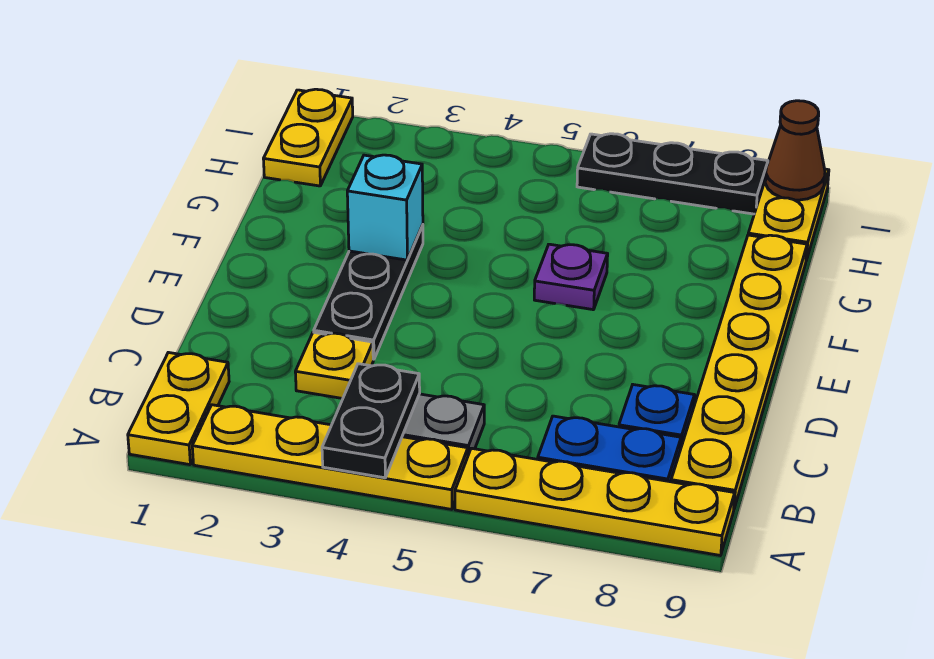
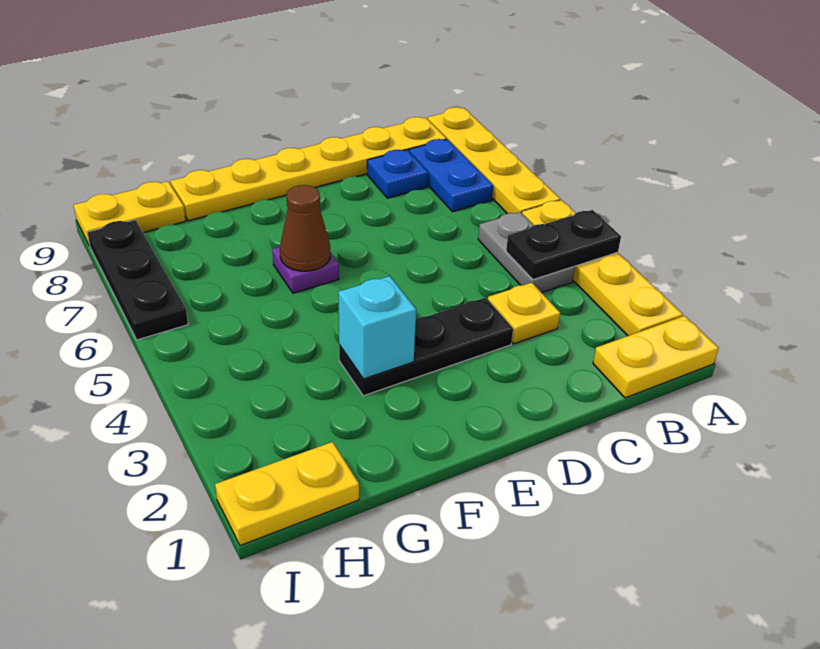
brown cone I9 level 2 -> brown cone F6 level 2

